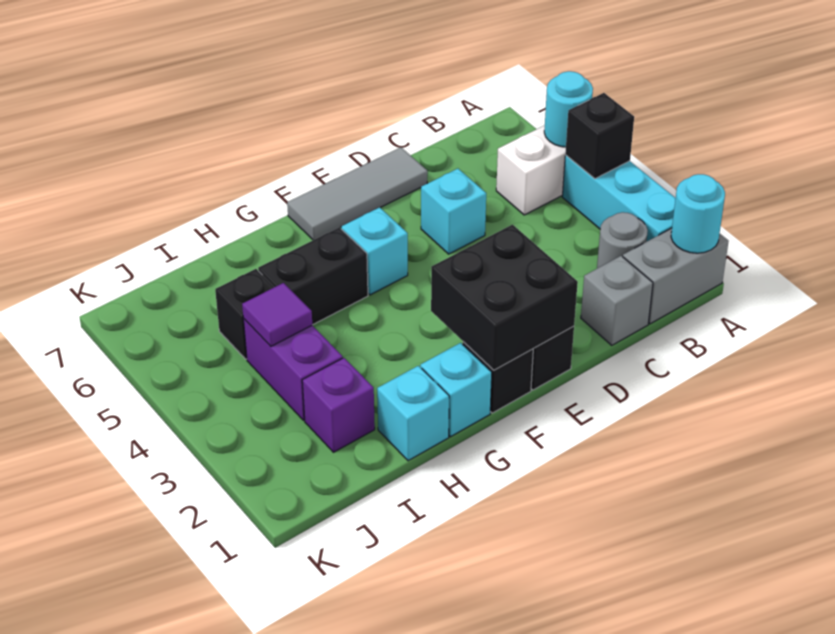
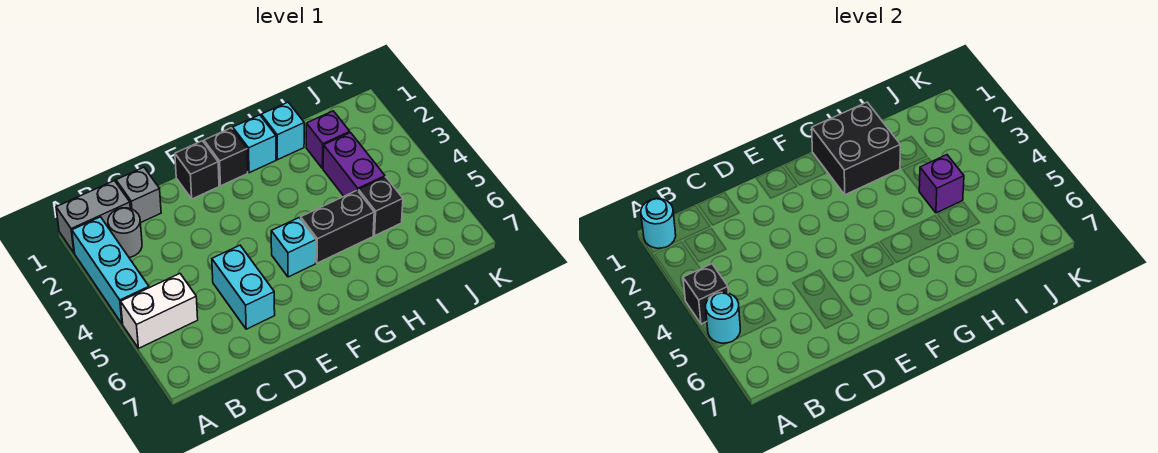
cyan brick D5 level 1 -> cyan brick D5:D6 level 1
grey tile D7:F7 level 1 -> none
black brick E1:F2 level 2 -> black brick G1:H2 level 2
purple tile I4 level 2 -> purple brick I4 level 2

